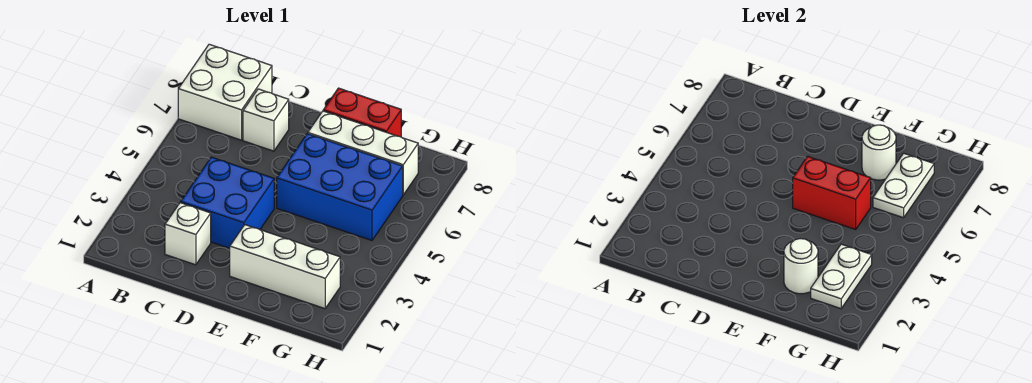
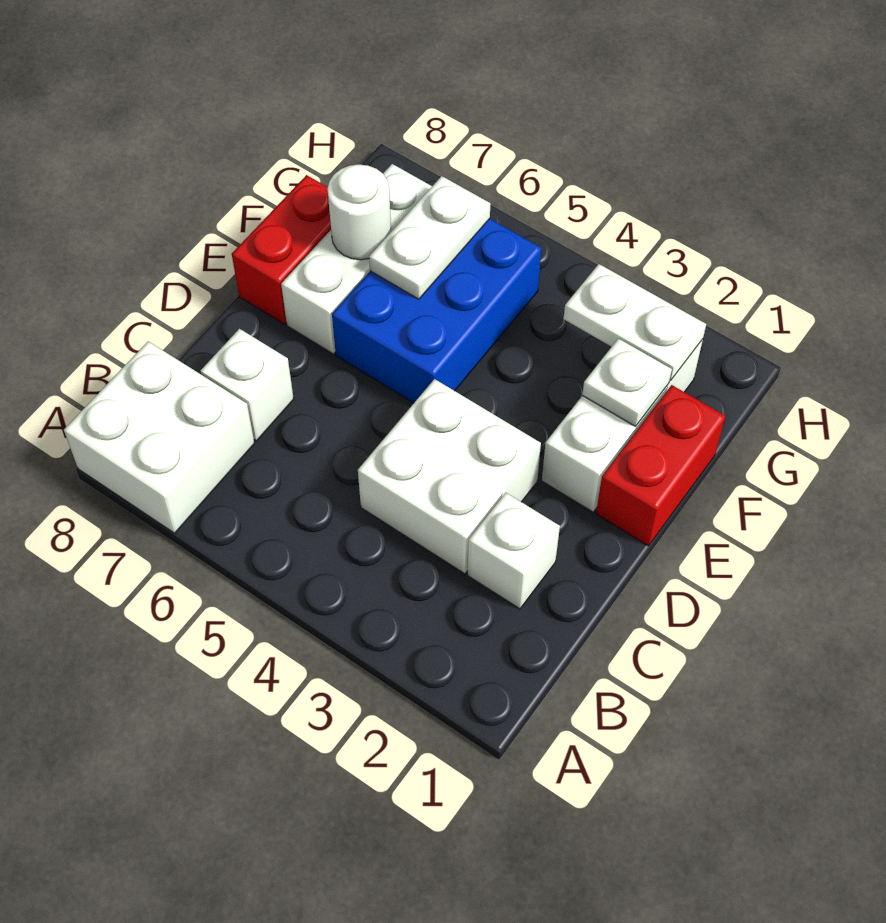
blue brick C3:D4 level 1 -> white brick C3:D4 level 1
red brick E5:F5 level 2 -> red brick E1:F1 level 1
white round brick F2 level 2 -> white plate F2 level 2
white plate G6:G7 level 2 -> white plate F6:G6 level 2

